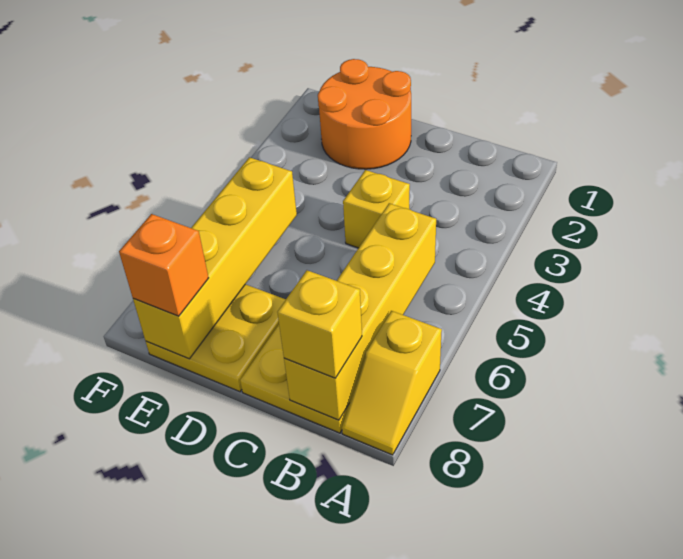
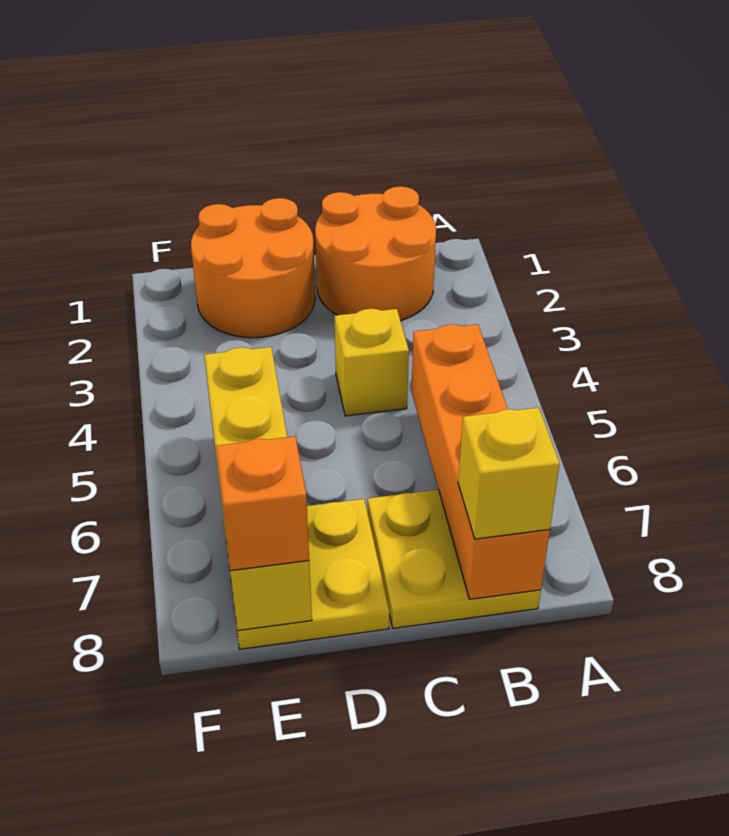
yellow slope A7:A8 level 1 top 7 -> none
none -> orange round brick B1:C2 level 1
yellow brick B5:B8 level 2 -> orange brick B5:B8 level 2

